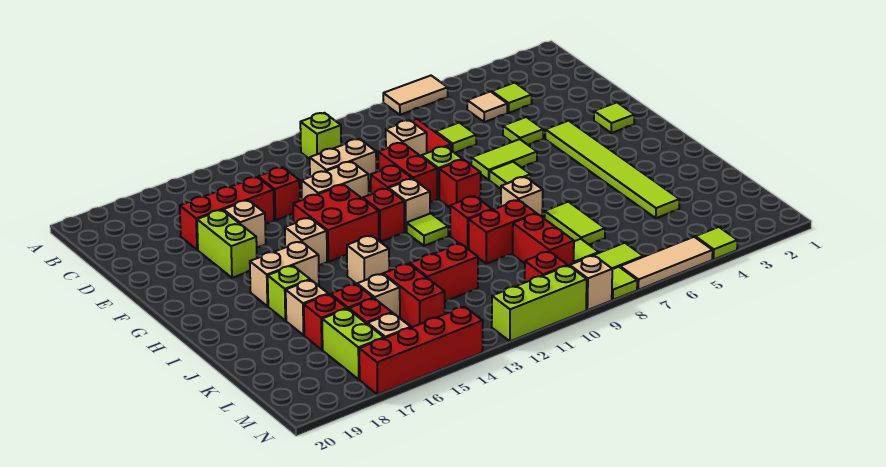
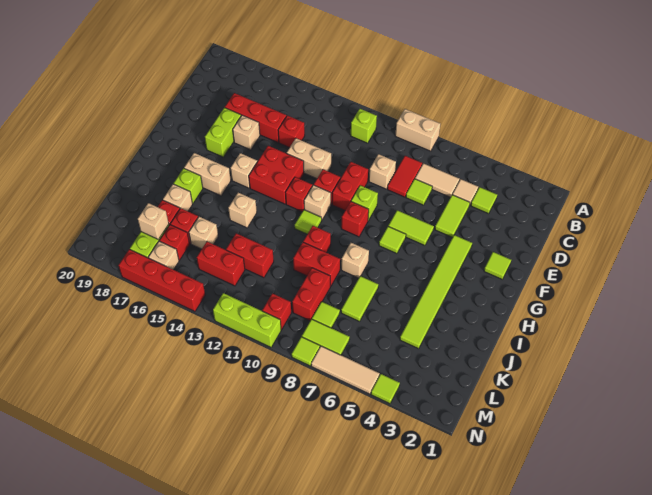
tan tile A6:A7 level 1 -> tan tile C6:C7 level 1
tan brick D11:D12 level 1 -> tan brick A8:A9 level 1
lime tile E5 level 1 -> lime tile D5:E5 level 1
red brick K14:L14 level 1 -> red brick L13:L14 level 1
tan brick N9 level 1 -> tan brick L17 level 2

